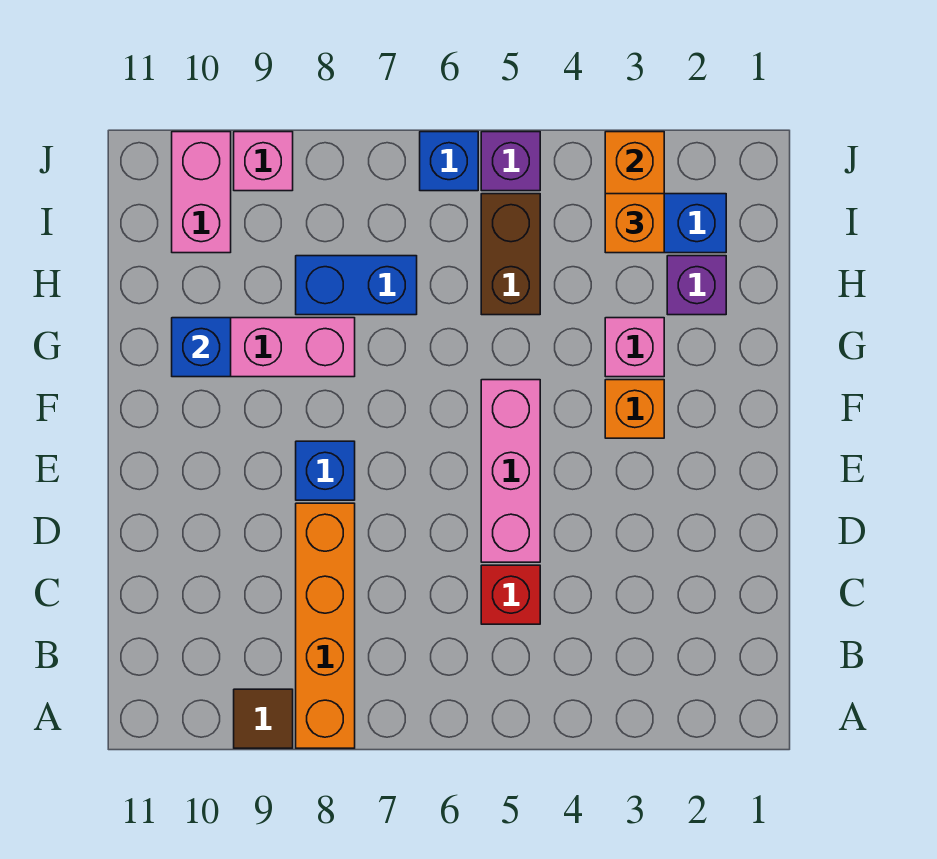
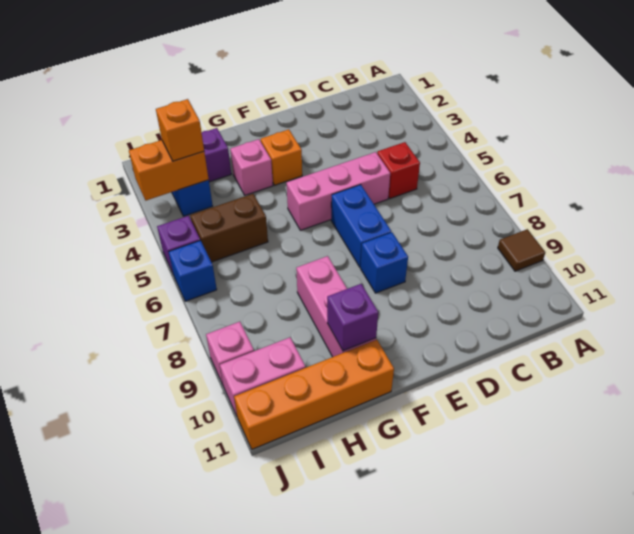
orange brick A8:D8 level 1 -> orange brick G11:J11 level 1
blue brick G10 level 2 -> purple brick G10 level 2
blue brick H7:H8 level 1 -> blue brick E6:E7 level 1

